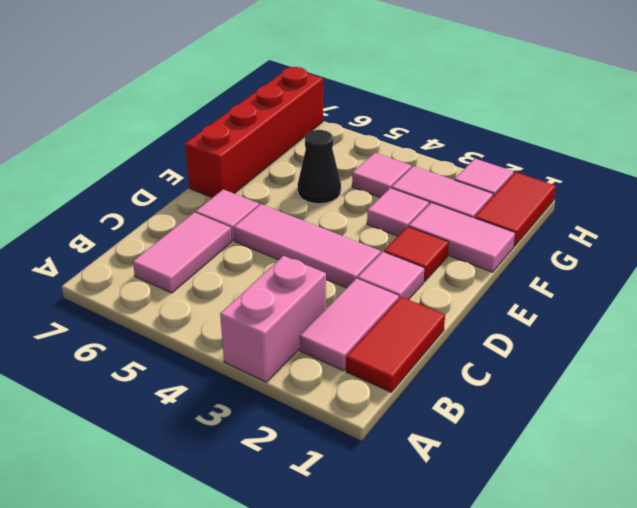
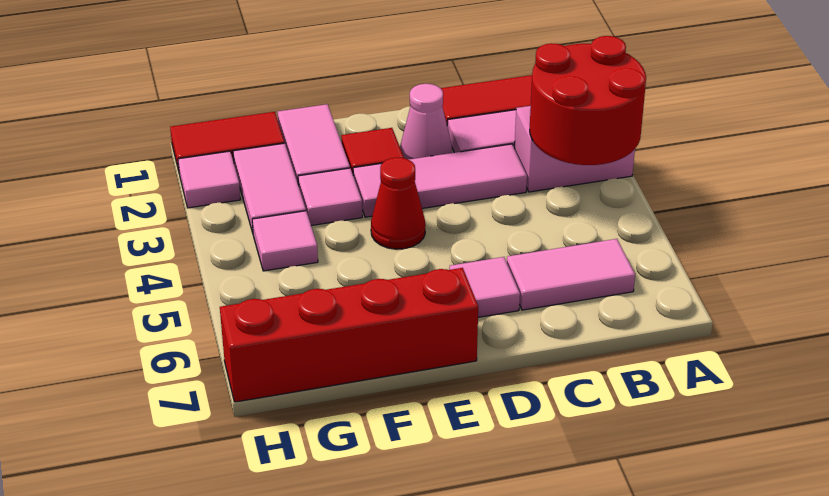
none -> red round brick A3:B4 level 2
pink tile D2 level 1 -> pink cone D2 level 1
pink tile D3:D5 level 1 -> pink tile C3:E3 level 1
none -> red cone E4 level 1
black cone F5 level 1 -> none

